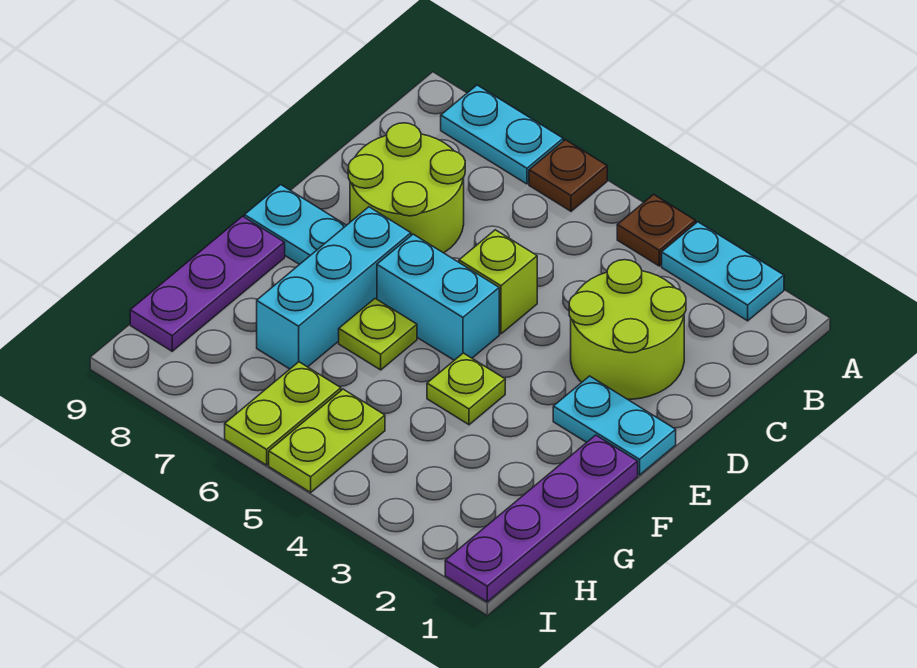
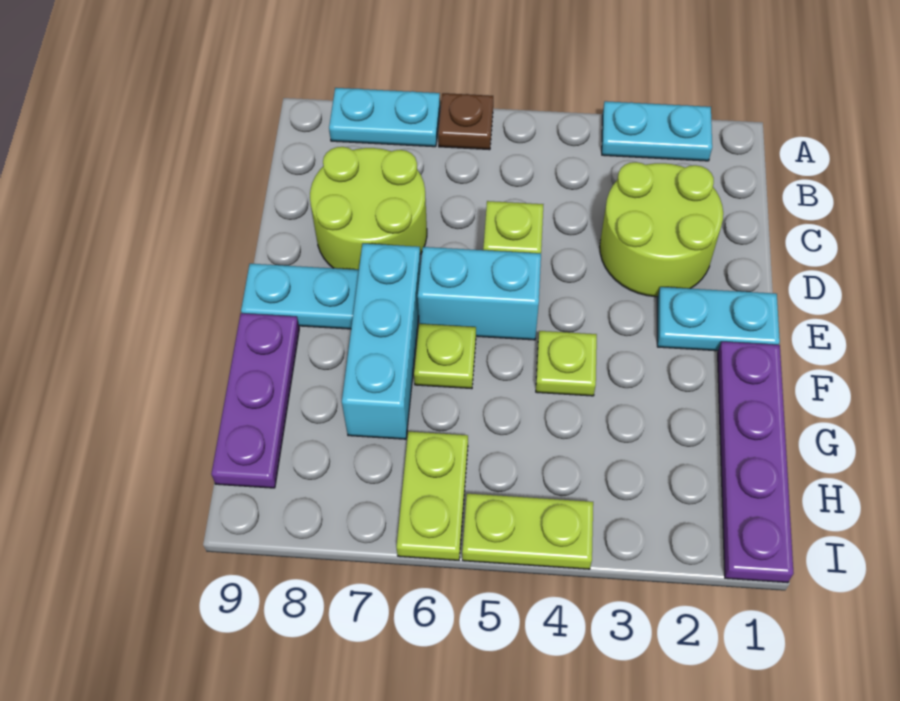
brown plate A4 level 1 -> none
lime plate H5:I5 level 1 -> lime plate I4:I5 level 1

